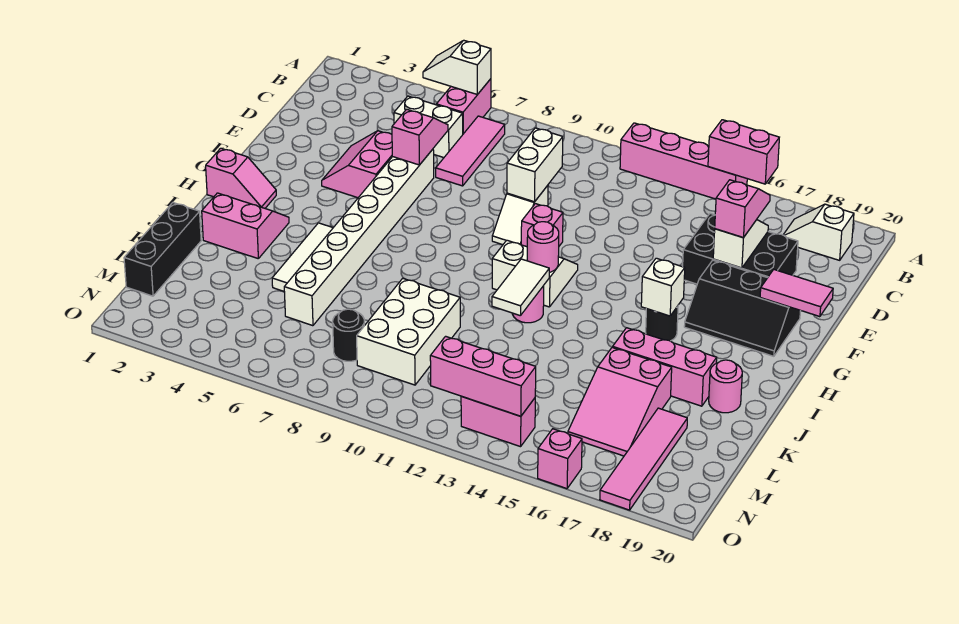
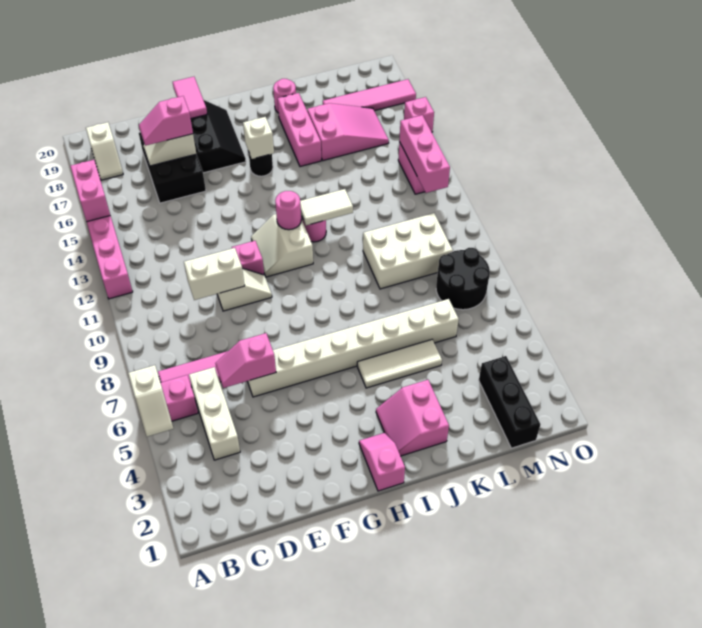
white brick C5:C6 level 1 -> white brick C4:C6 level 1
pink slope E4:F5 level 1 top 5 -> none
black brick K1:M1 level 1 -> black brick M1:M3 level 1
black round brick M8 level 1 -> black round brick M7:N8 level 1

